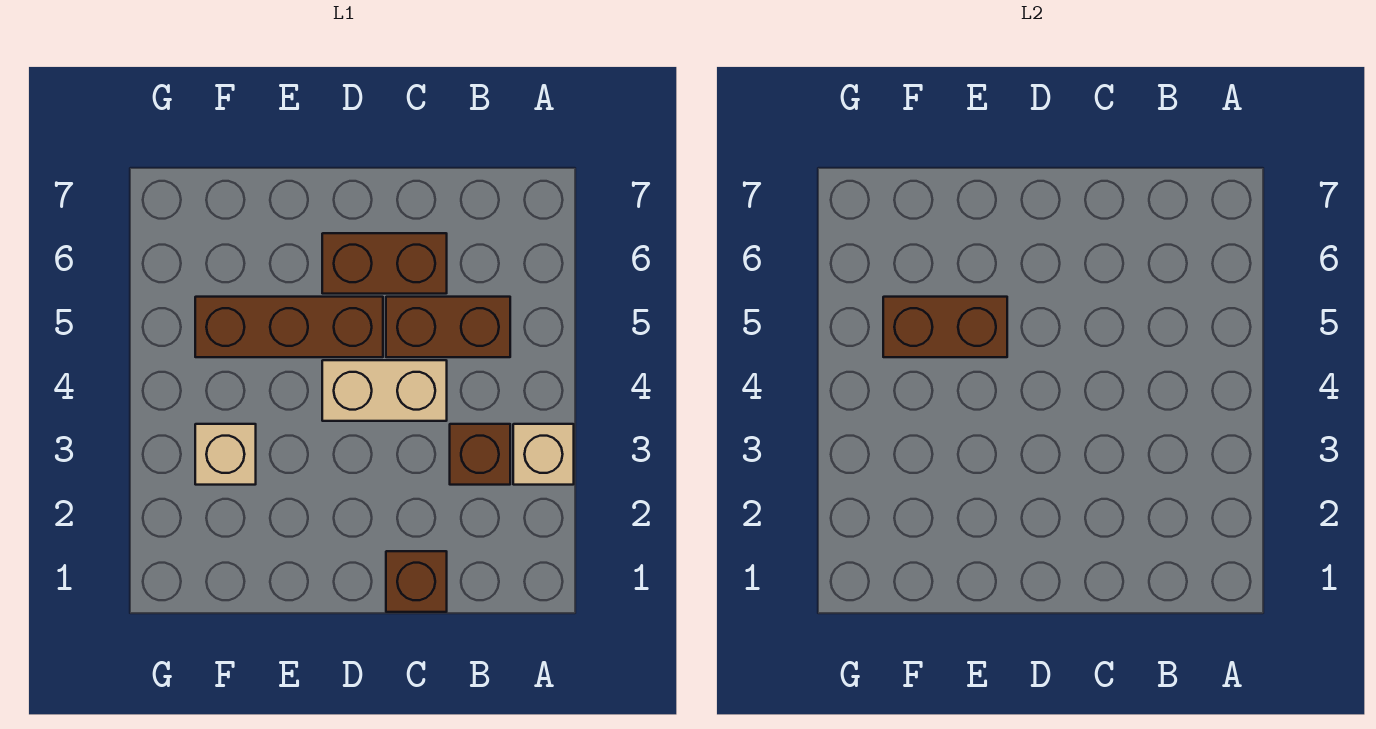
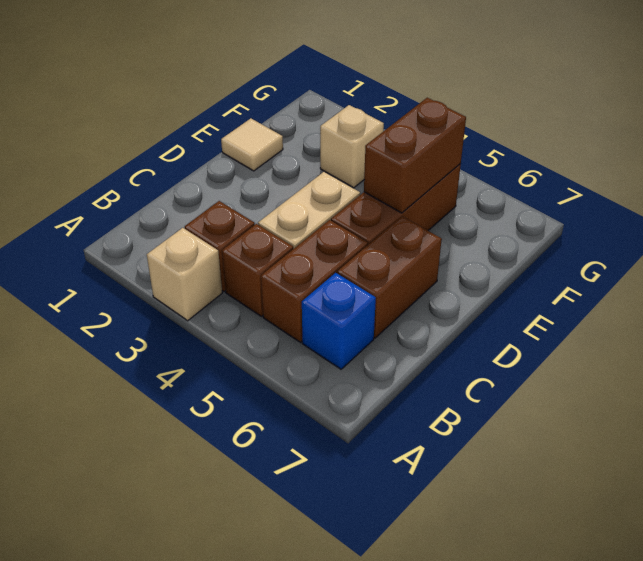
none -> blue brick B6 level 1
brown brick C1 level 1 -> brown brick B4 level 1
none -> tan tile E1 level 1

